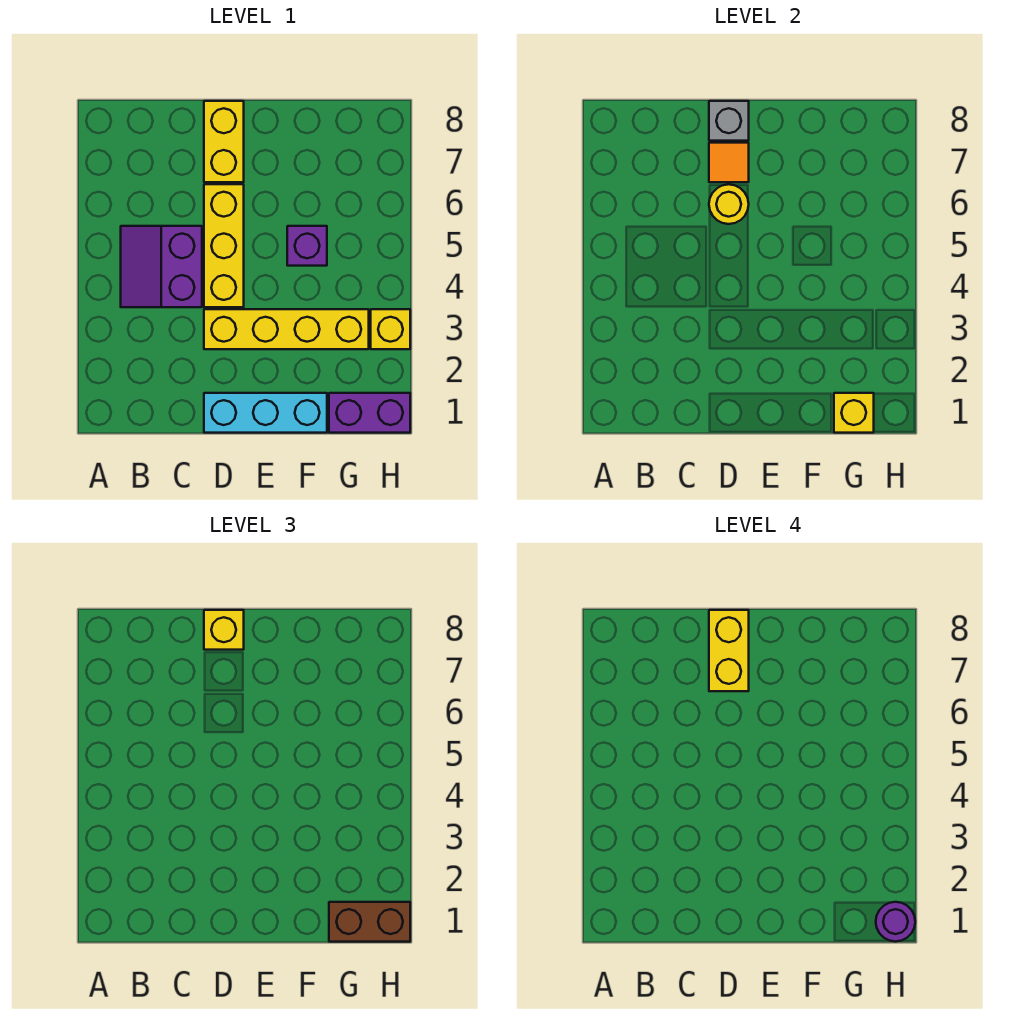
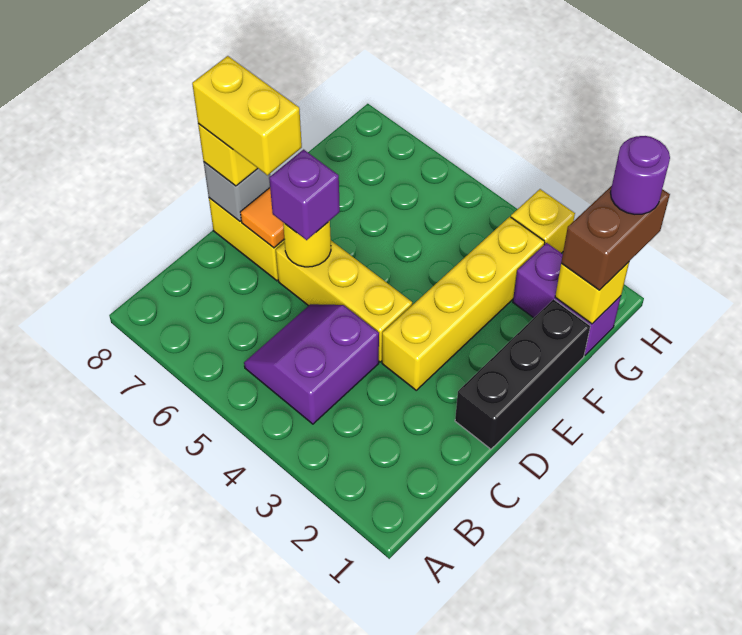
purple slope B4:C5 level 1 top C -> purple slope B4:C5 level 1 top 4
cyan brick D1:F1 level 1 -> black brick D1:F1 level 1
purple brick F5 level 1 -> purple brick D6 level 3
purple brick G1:H1 level 1 -> purple brick G1:G2 level 1

